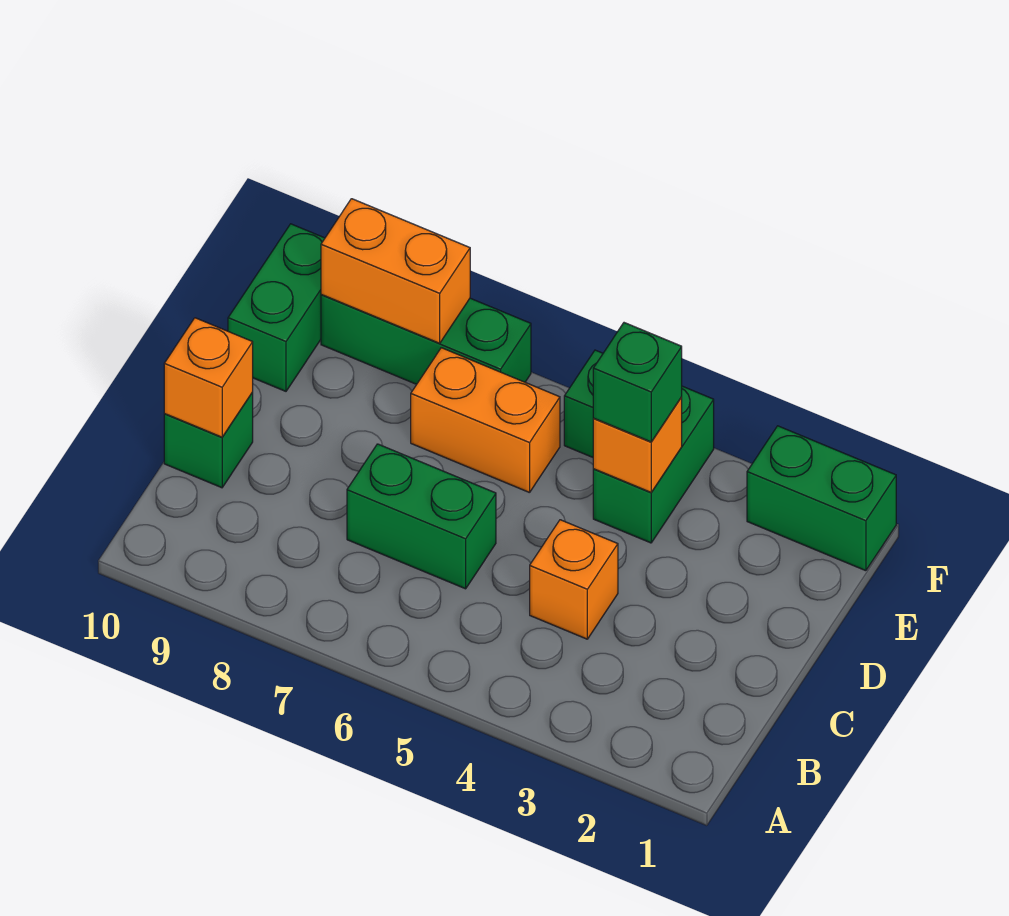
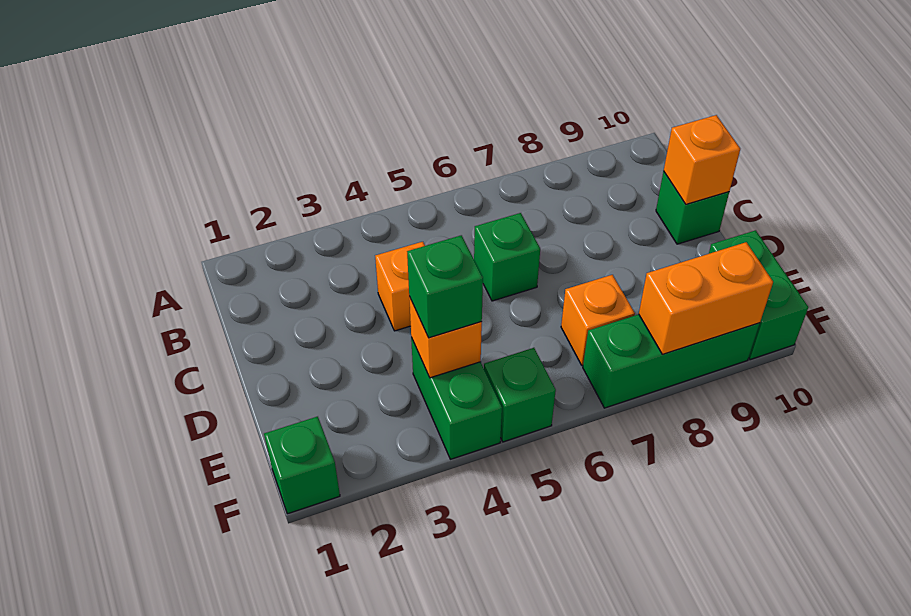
green brick C6:C7 level 1 -> green brick C6 level 1
orange brick E6:E7 level 1 -> orange brick E7 level 1
green brick F1:F2 level 1 -> green brick F1 level 1

